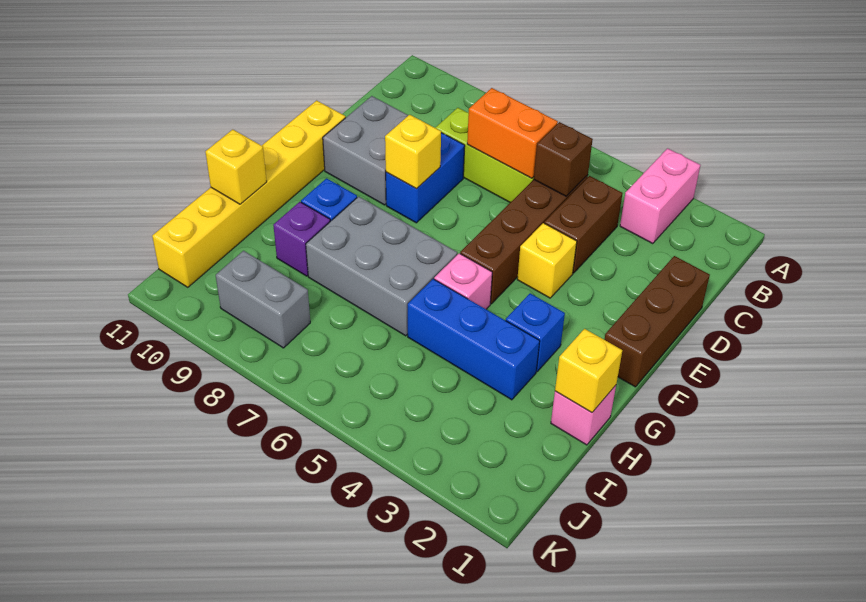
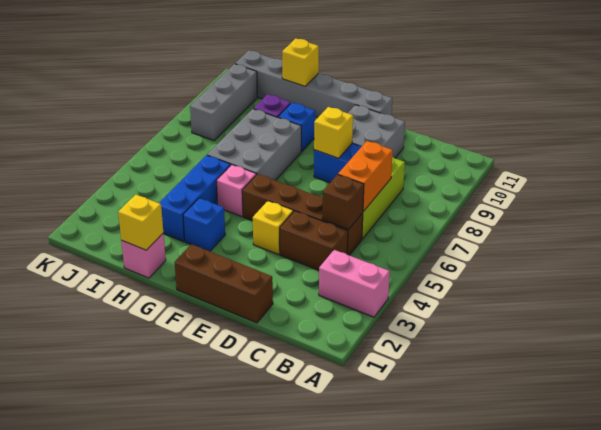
yellow brick E11:J11 level 1 -> grey brick E11:J11 level 1
grey brick J8:J9 level 1 -> grey brick J8:J10 level 1

